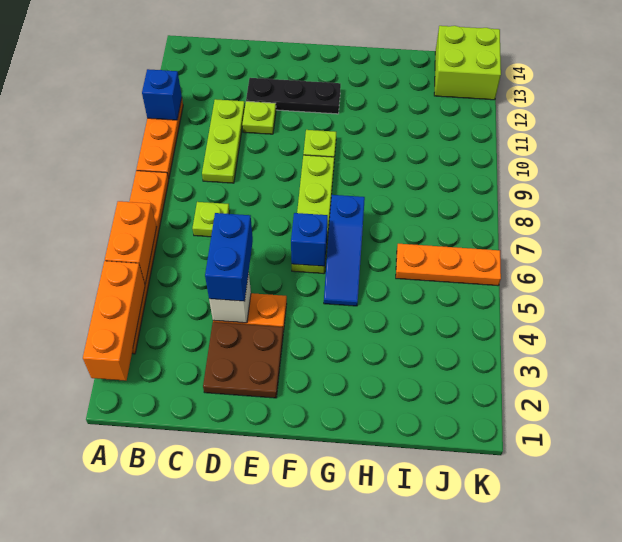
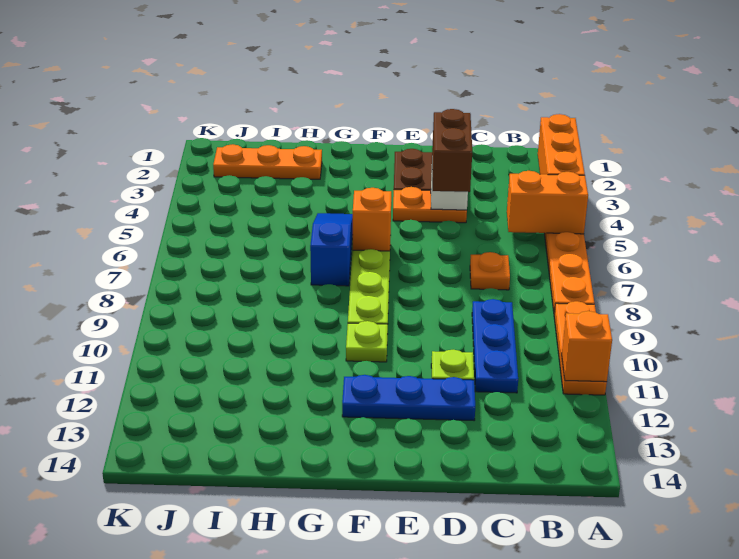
orange brick A5:A6 level 2 -> orange brick A5:B5 level 2
blue brick A11 level 2 -> orange brick A11 level 2
lime plate C7 level 1 -> orange plate C7 level 1
lime plate C9:C11 level 1 -> blue plate C9:C11 level 1
blue brick D4:D5 level 3 -> brown brick D4:D5 level 3
black plate D12:F12 level 1 -> blue plate D12:F12 level 1
blue brick F6 level 2 -> orange brick F6 level 2
orange plate I6:K6 level 1 -> orange plate H2:J2 level 1
lime brick J13:K14 level 1 -> none

